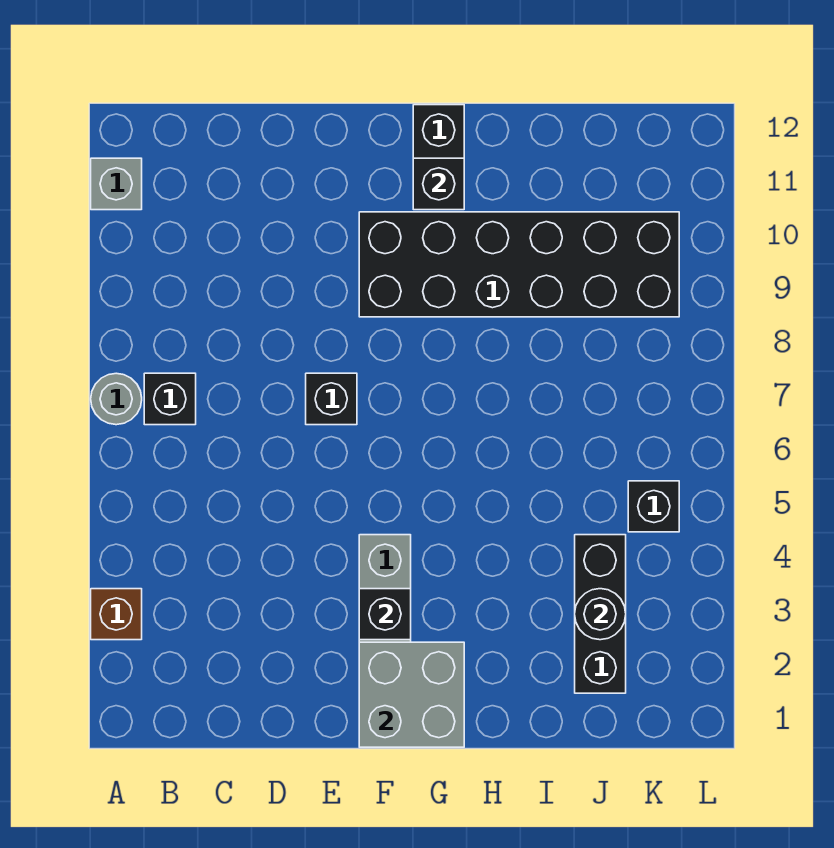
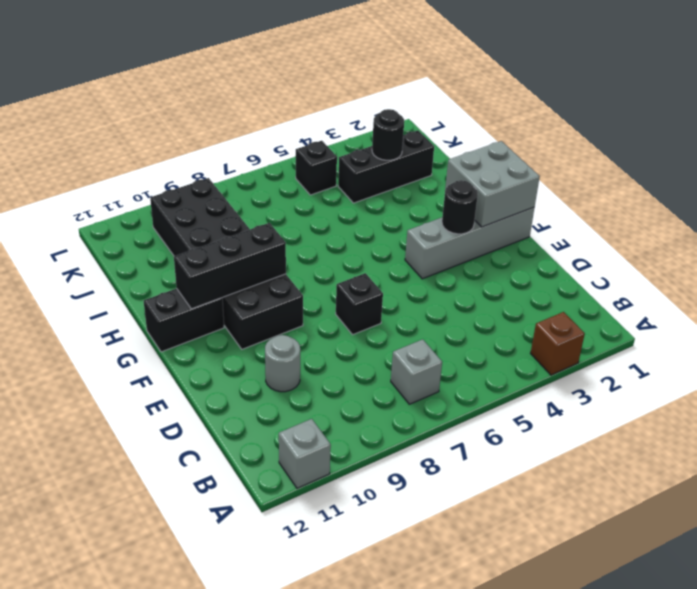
grey round brick A7 level 1 -> grey round brick D10 level 1
black brick B7 level 1 -> grey brick B7 level 1
black brick F3 level 2 -> black round brick F3 level 2
black brick G11 level 2 -> black brick G9:G11 level 2

